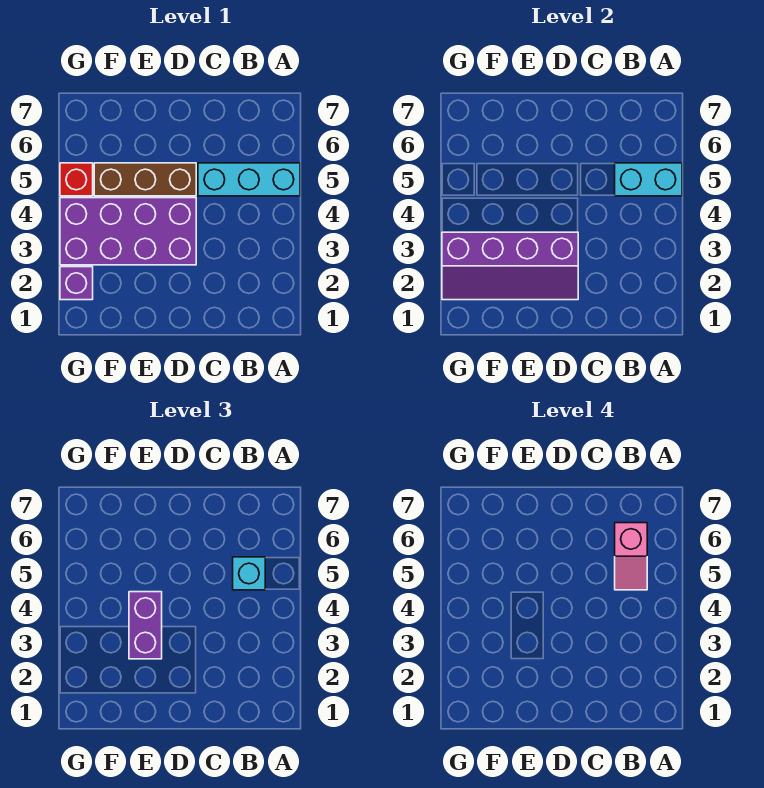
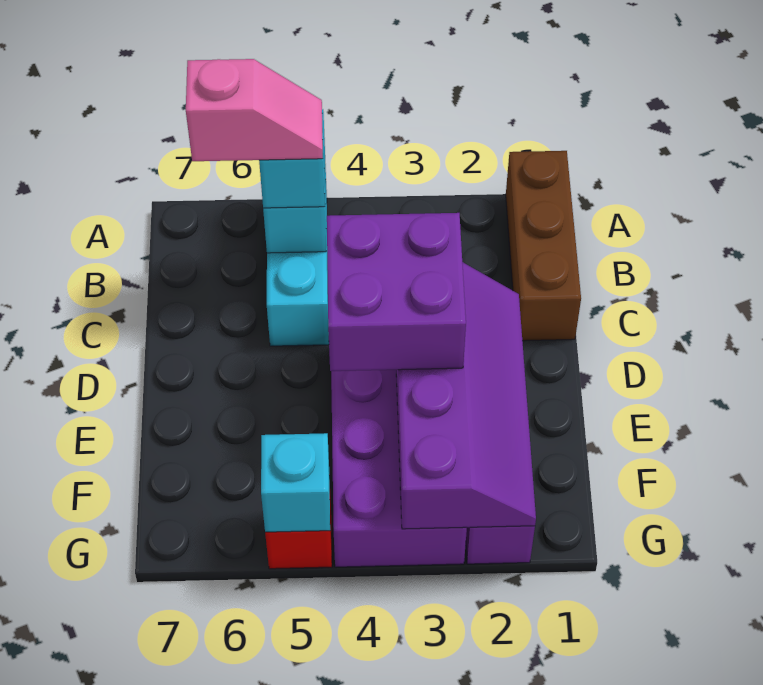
brown brick D5:F5 level 1 -> brown brick A1:C1 level 1
purple brick E3:E4 level 3 -> purple brick D3:E4 level 3
none -> cyan brick G5 level 2

